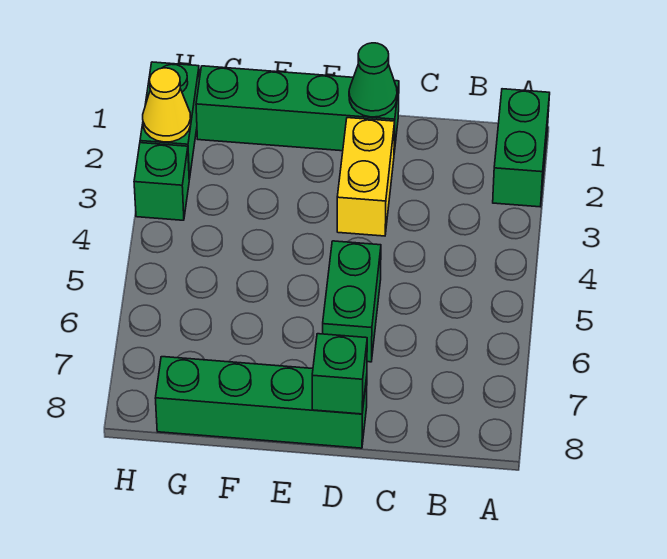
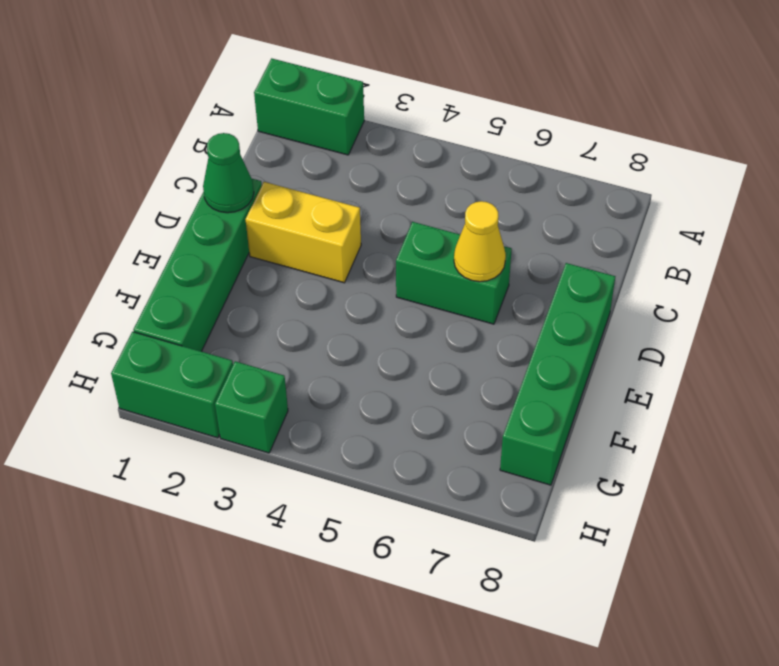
green brick D8 level 2 -> none
yellow cone H2 level 2 -> yellow cone D6 level 2

